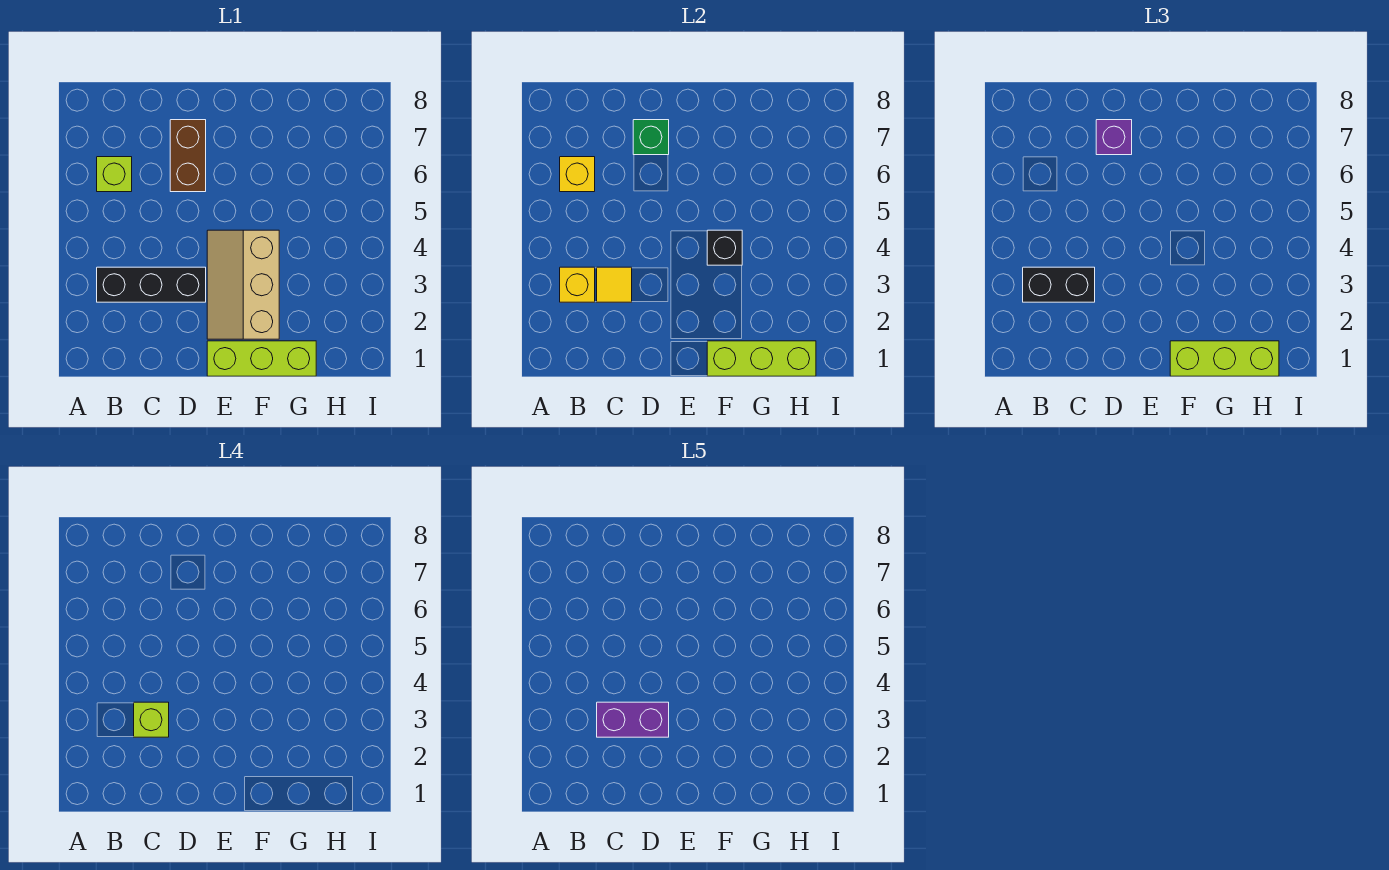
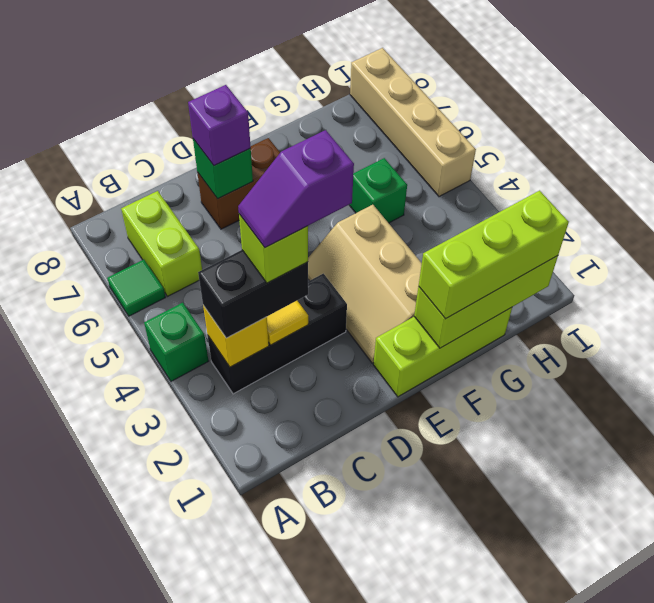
none -> green brick A4 level 1
none -> green tile A6 level 1
lime brick B6 level 1 -> lime brick B6:B7 level 1
yellow brick B6 level 2 -> none
purple brick C3:D3 level 5 -> purple slope C3:D3 level 5 top D
brown brick D6:D7 level 1 -> brown brick D7:E7 level 1
black brick F4 level 2 -> none
none -> green brick G5 level 1
none -> tan brick I5:I8 level 1

